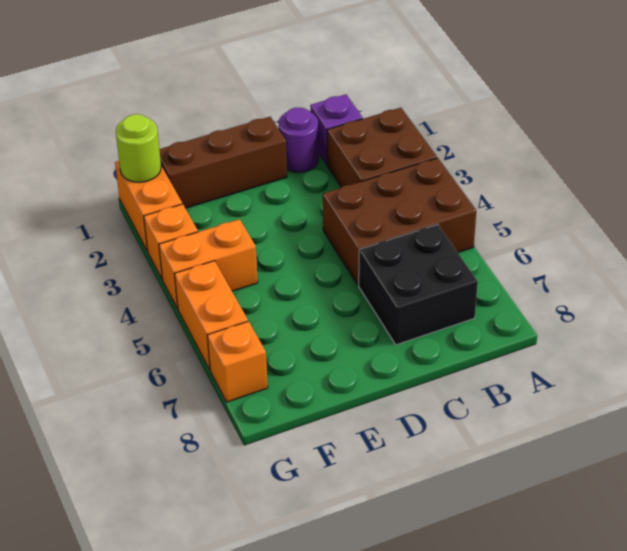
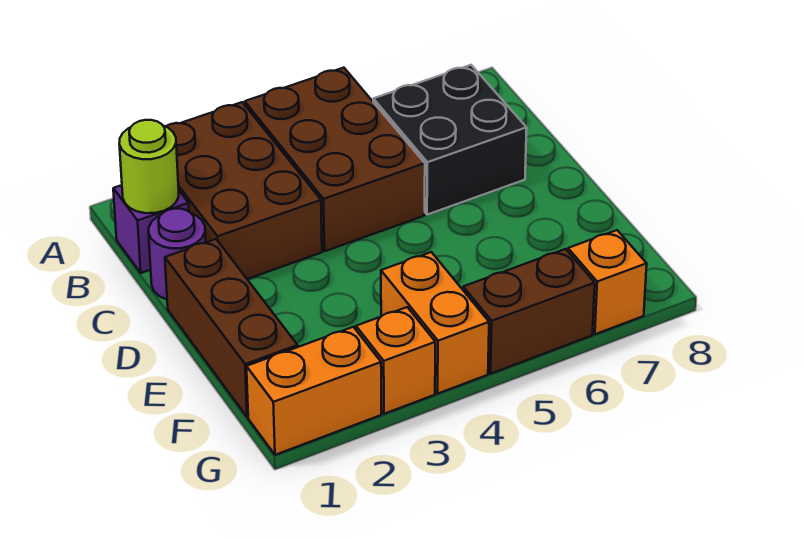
brown brick A2:B3 level 1 -> brown brick A2:C3 level 1
lime round brick G1 level 2 -> lime round brick B1 level 2
orange brick G5:G6 level 1 -> brown brick G5:G6 level 1

